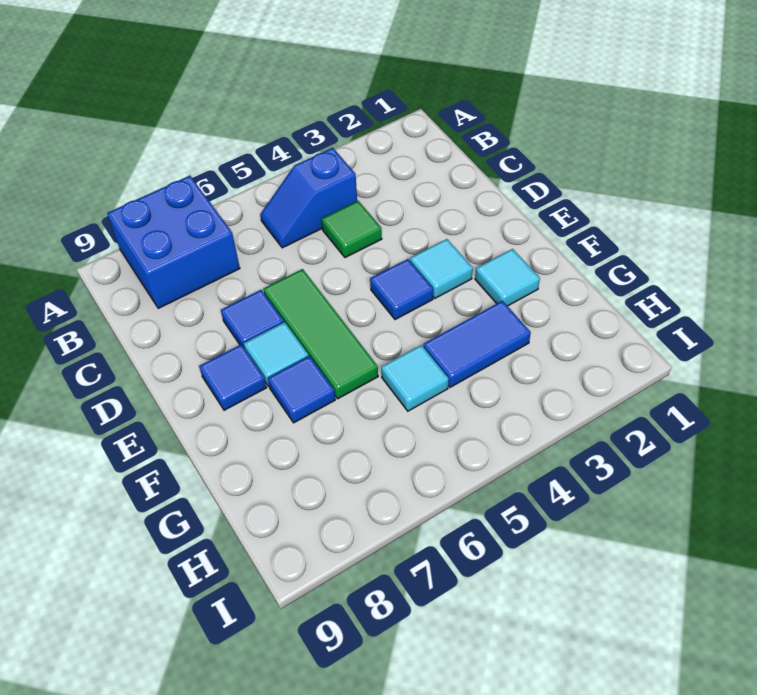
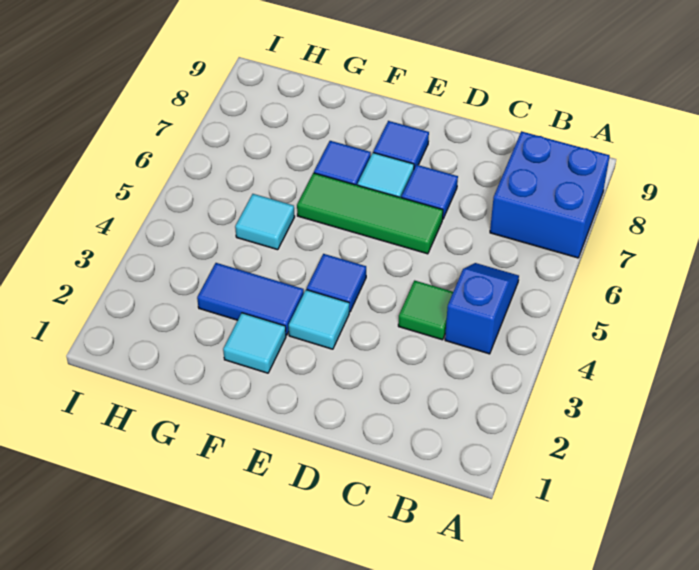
blue tile G3:G4 level 1 -> blue tile F3:G3 level 1

